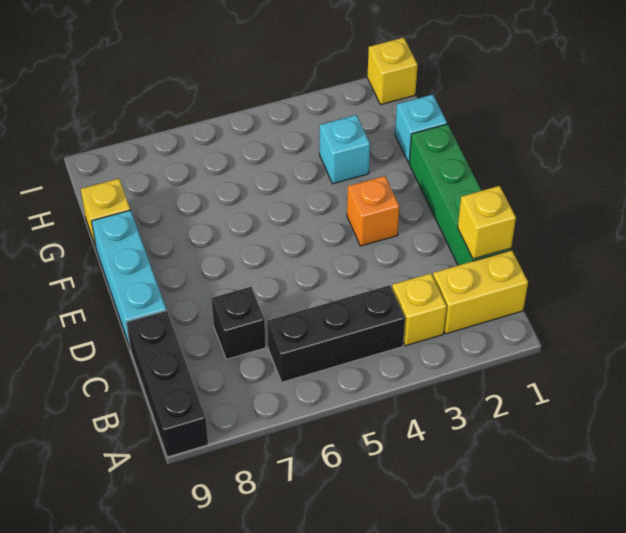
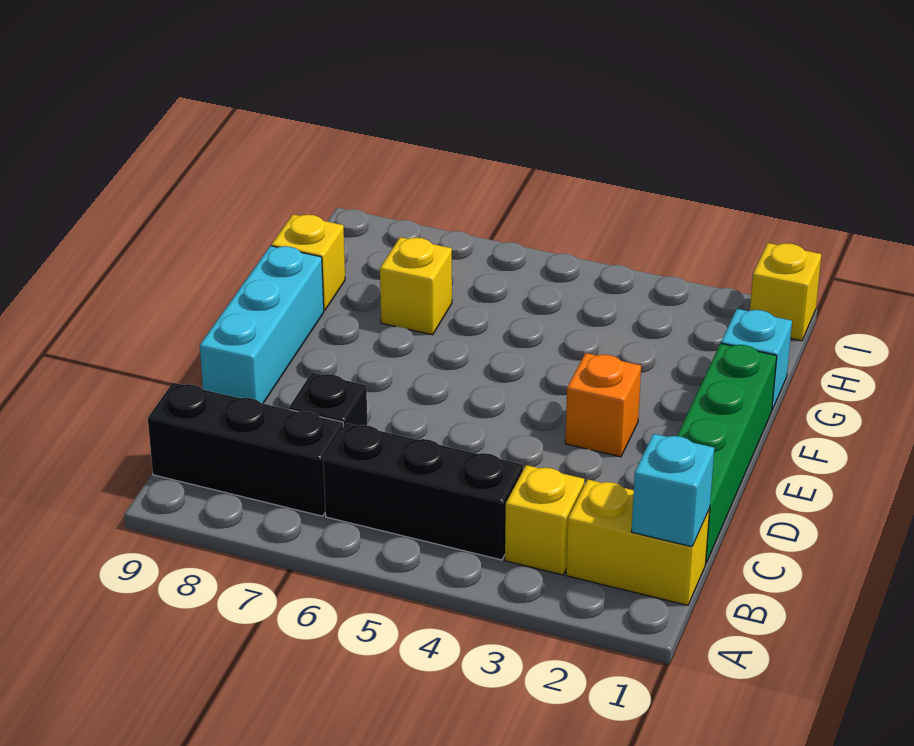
black brick A9:C9 level 1 -> black brick B7:B9 level 1
yellow brick C1 level 2 -> yellow brick G7 level 1
cyan brick G3 level 1 -> cyan brick B1 level 2

